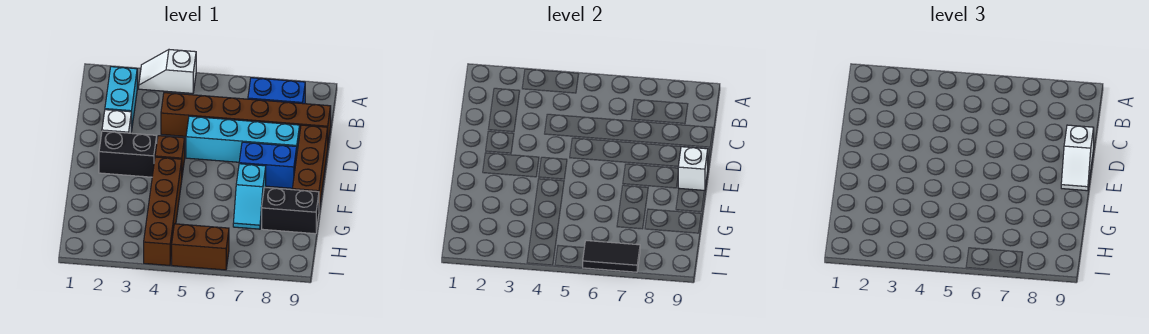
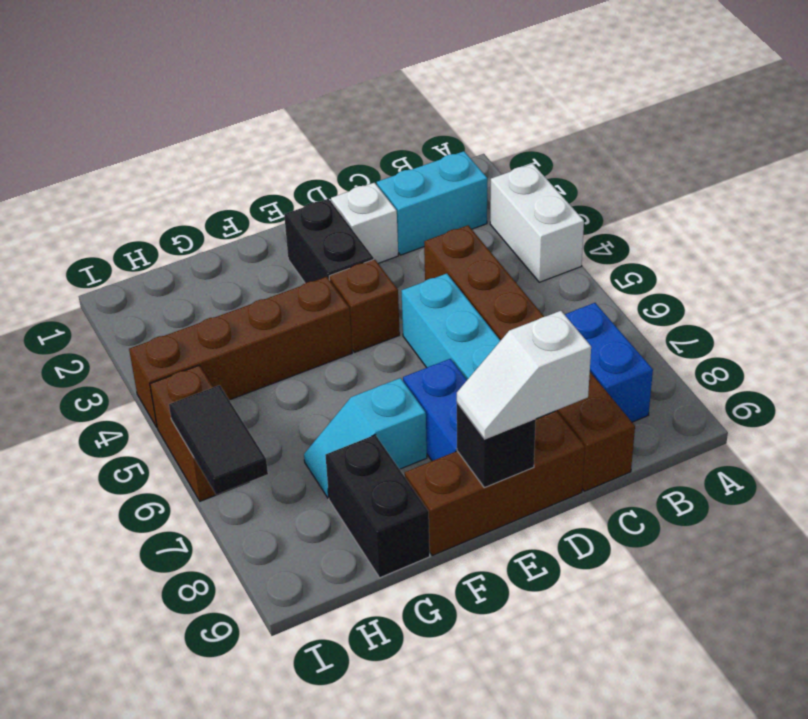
white slope A3:A4 level 1 top 4 -> white brick A3:A4 level 1
white brick E9 level 2 -> black brick E9 level 2

